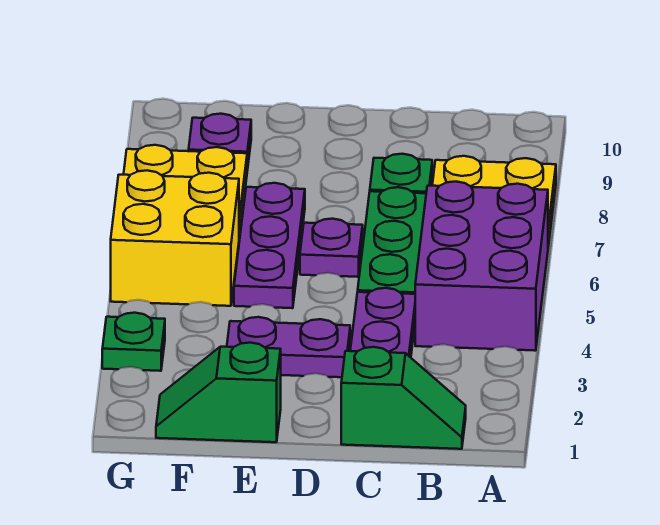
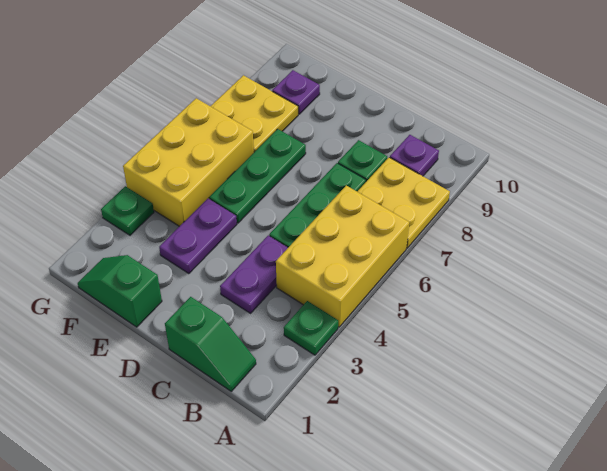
none -> green plate A3 level 1
purple brick A4:B6 level 1 -> yellow brick A4:B6 level 1
purple plate D3:E3 level 1 -> purple plate E3:E4 level 1
purple plate D6 level 1 -> purple plate B9 level 1
purple plate E5:E7 level 1 -> green plate E5:E7 level 1
yellow brick F5:G6 level 1 -> yellow brick F4:G6 level 1

